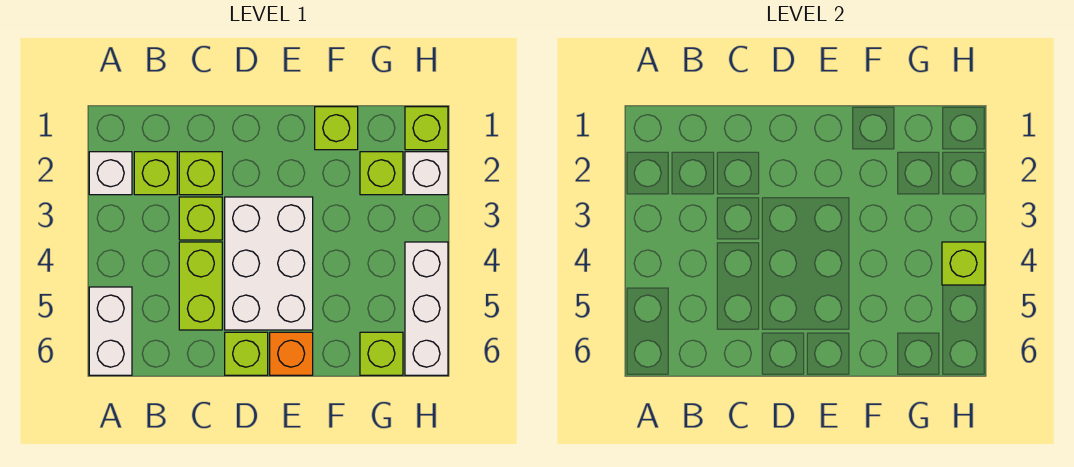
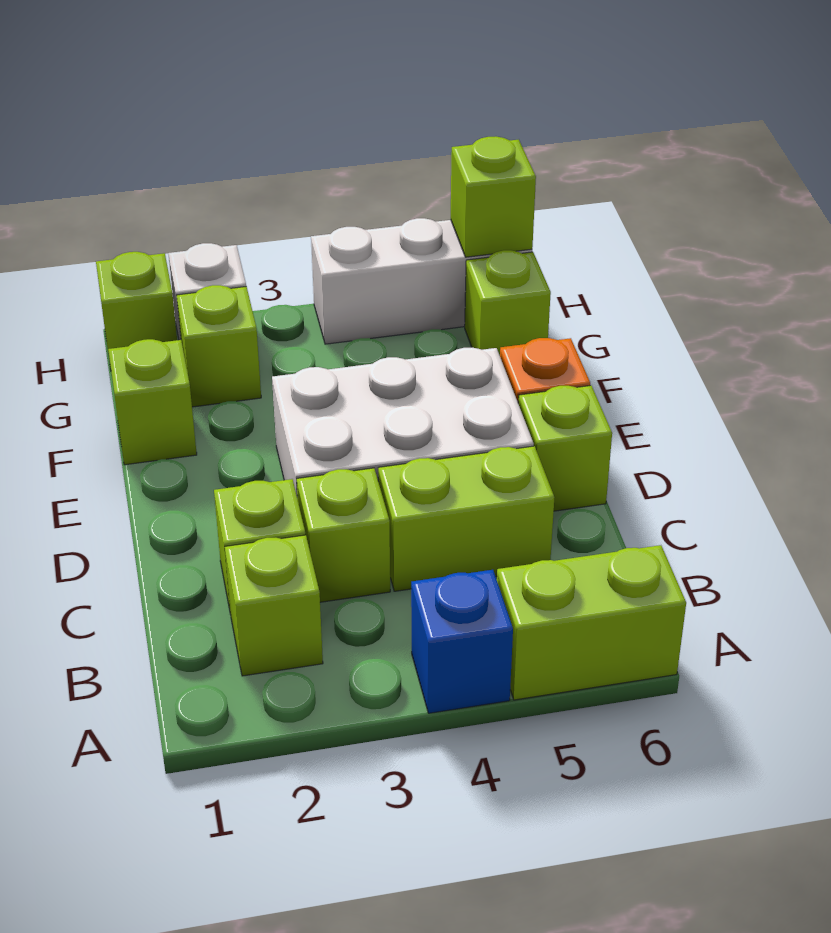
white brick A2 level 1 -> none
none -> blue brick A4 level 1
white brick A5:A6 level 1 -> lime brick A5:A6 level 1
lime brick H4 level 2 -> lime brick H6 level 2

